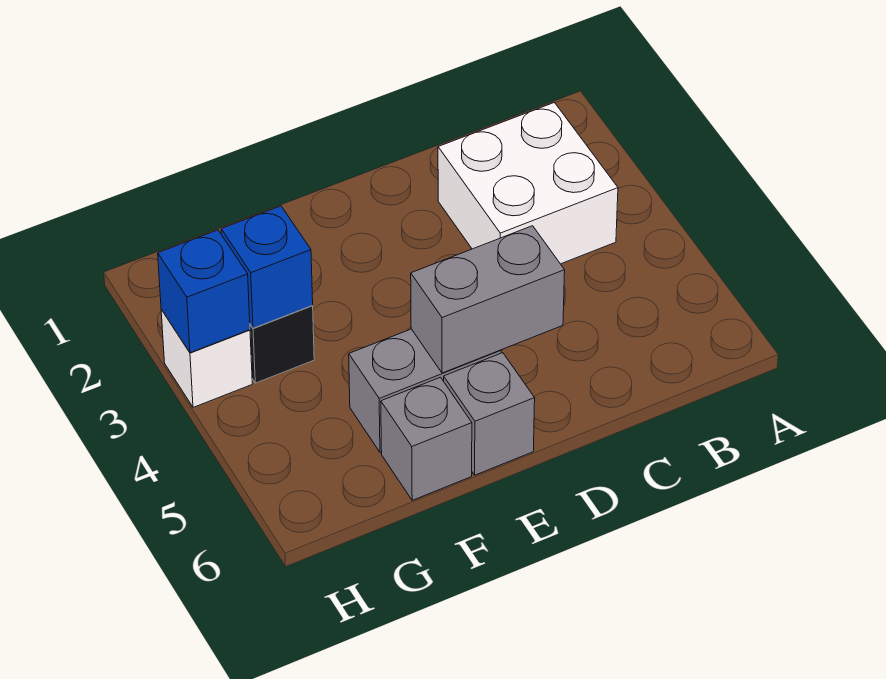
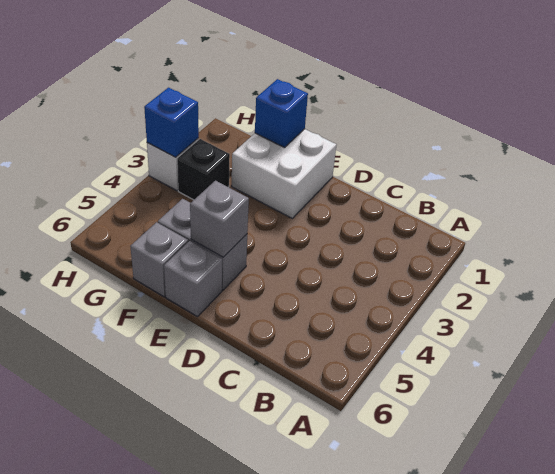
white brick B2:C3 level 1 -> white brick E1:F2 level 1
grey brick D5:E5 level 2 -> grey brick E5 level 2
blue brick G3 level 2 -> blue brick F1 level 2

